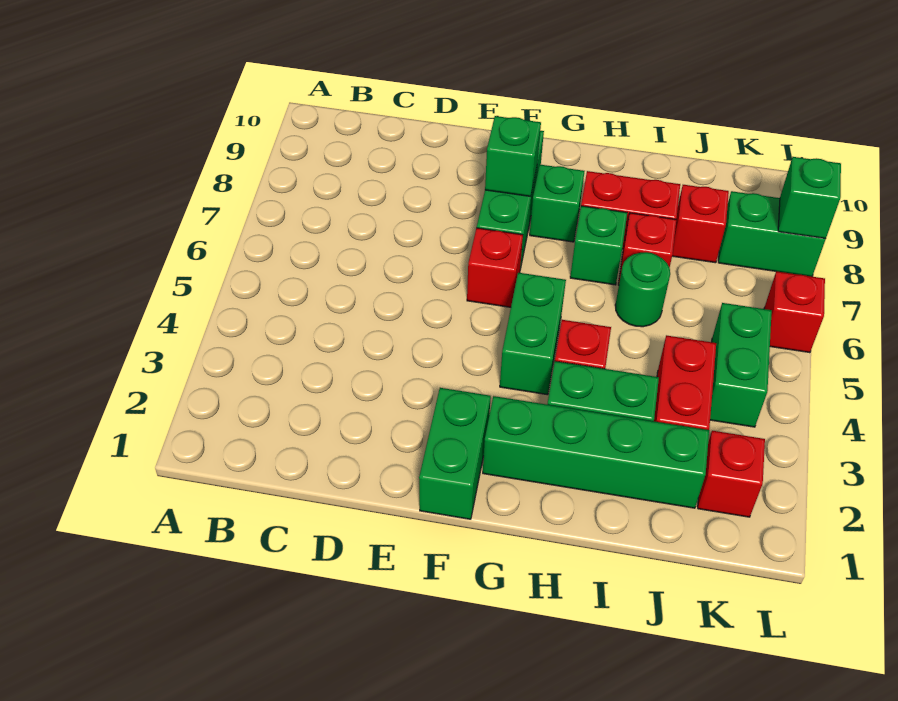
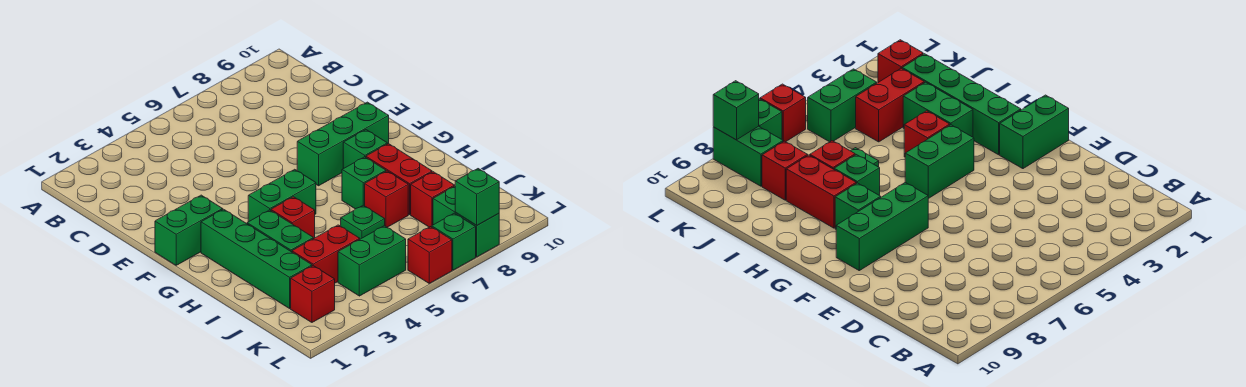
red brick F6 level 1 -> none
green brick F8 level 2 -> green brick L7 level 1
green round brick I6 level 1 -> green plate I6 level 1

